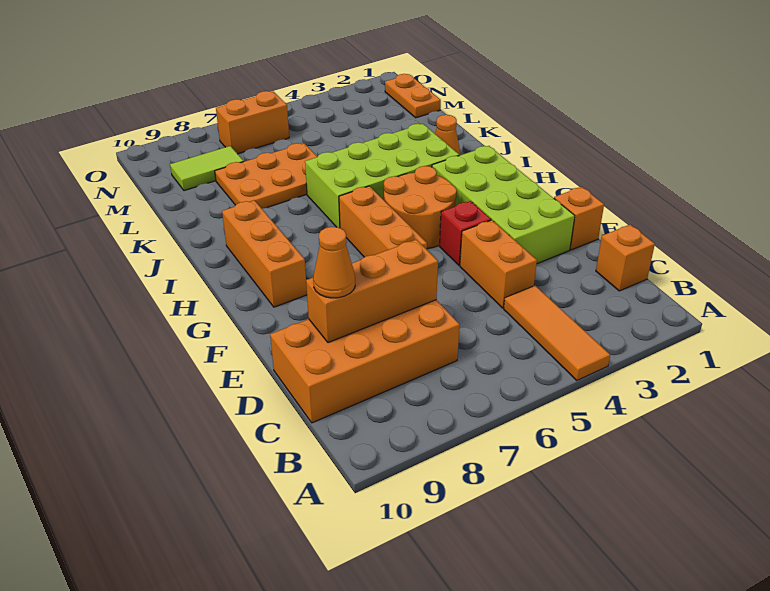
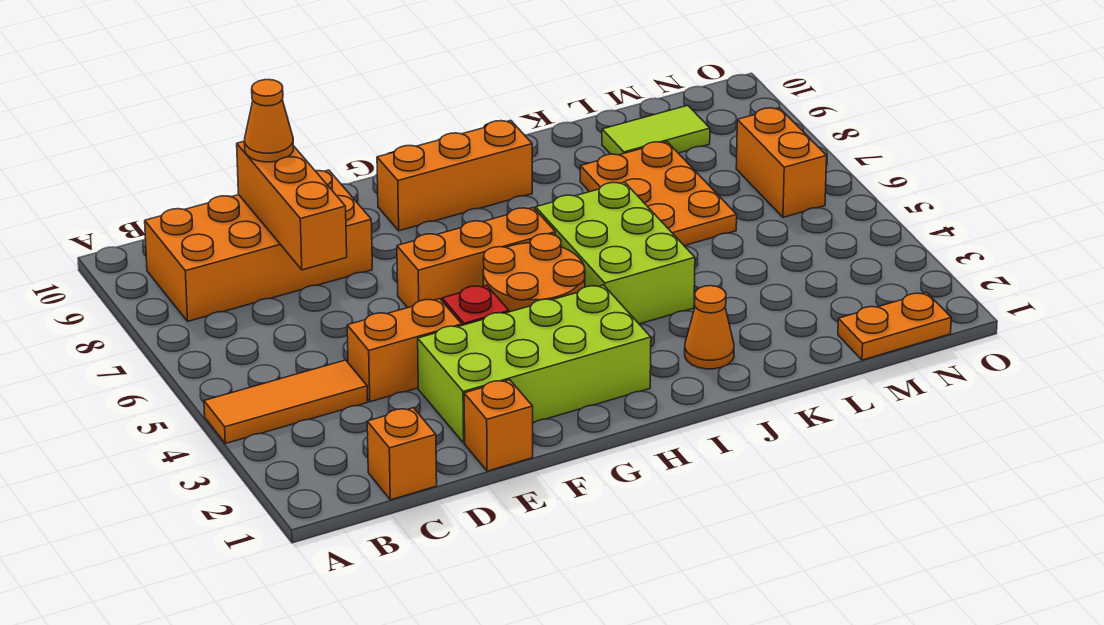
orange brick C7:D10 level 1 -> orange brick B8:E9 level 1
lime brick I3:J6 level 1 -> lime brick I4:J6 level 1
lime tile M8:M9 level 1 -> lime tile L9:M9 level 1

